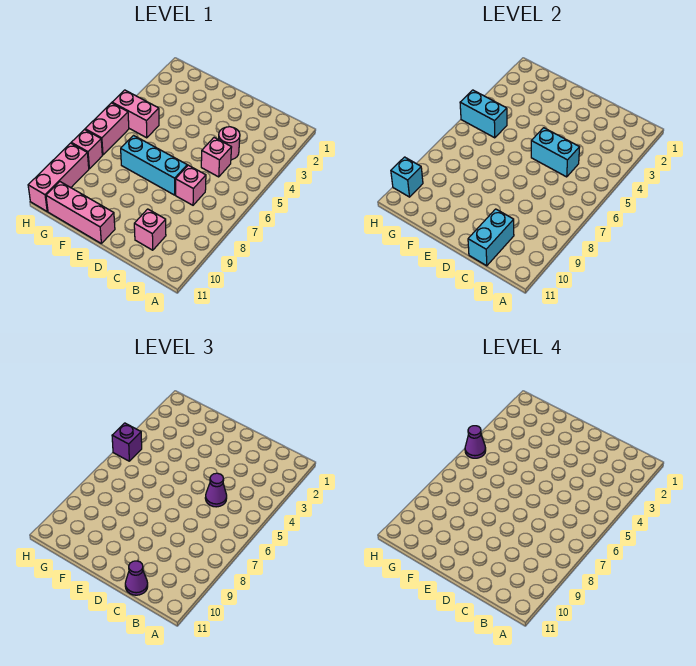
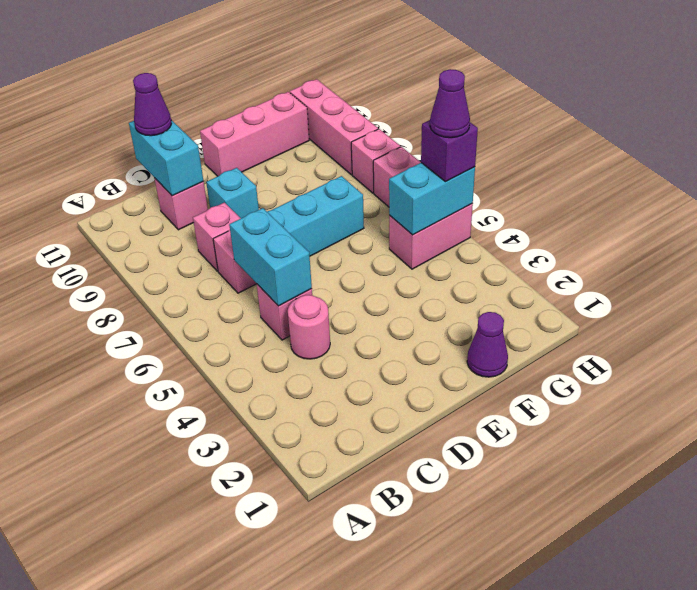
cyan brick C5:D5 level 2 -> cyan brick C5:C6 level 2
purple cone C5 level 3 -> purple cone F1 level 1
none -> pink brick C8 level 1
cyan brick H10 level 2 -> cyan brick D9 level 1

